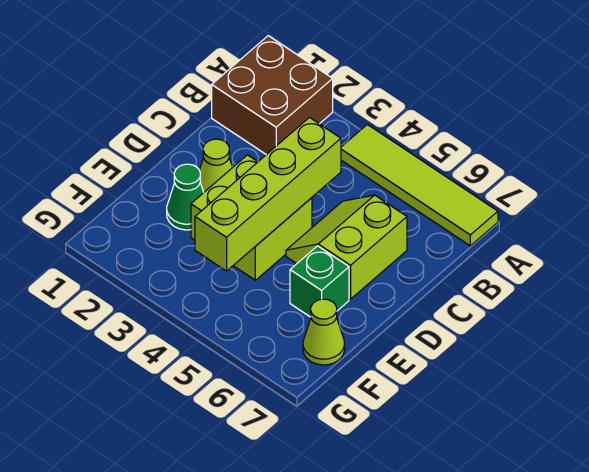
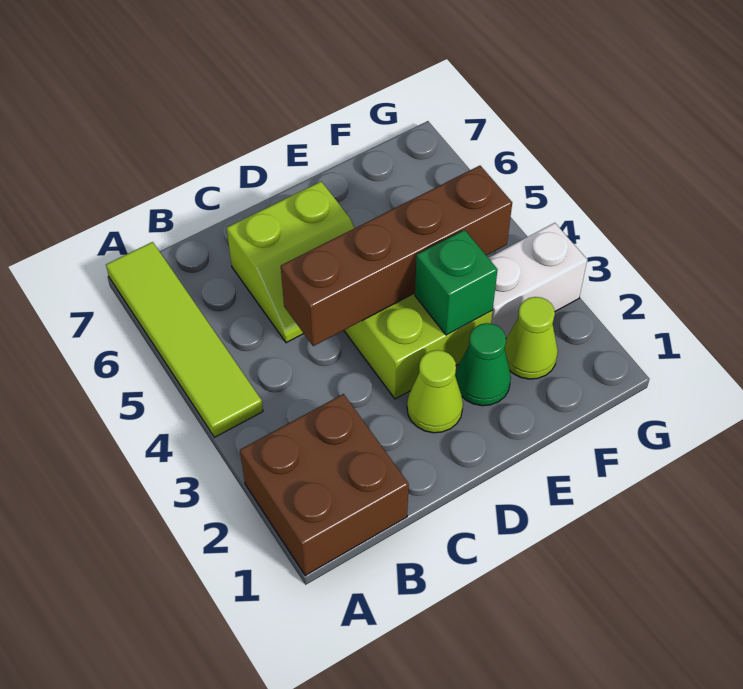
lime brick C4:F4 level 2 -> brown brick C4:F4 level 2
green brick E6 level 1 -> green brick E3 level 2
none -> white brick F3:G3 level 1
lime cone F7 level 1 -> lime cone F2 level 1

